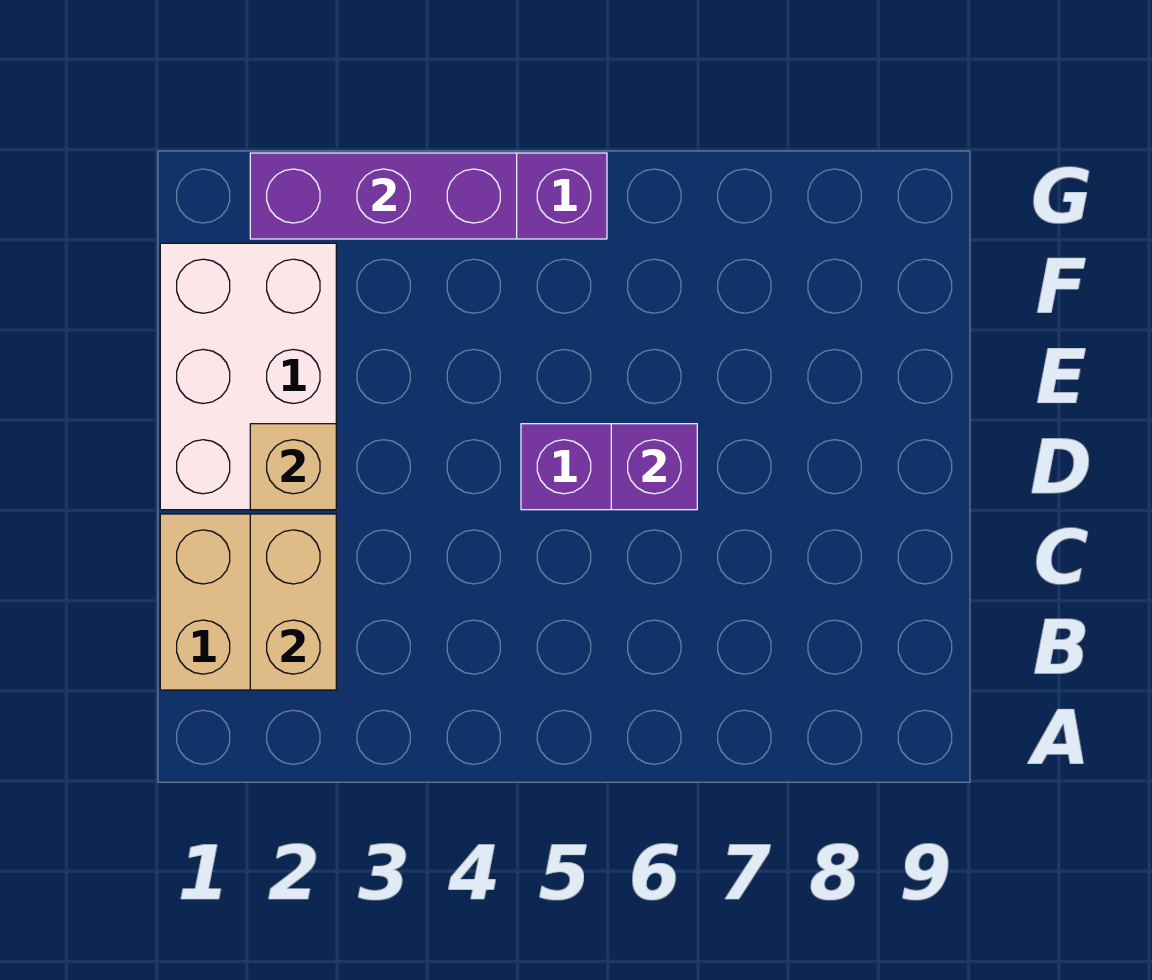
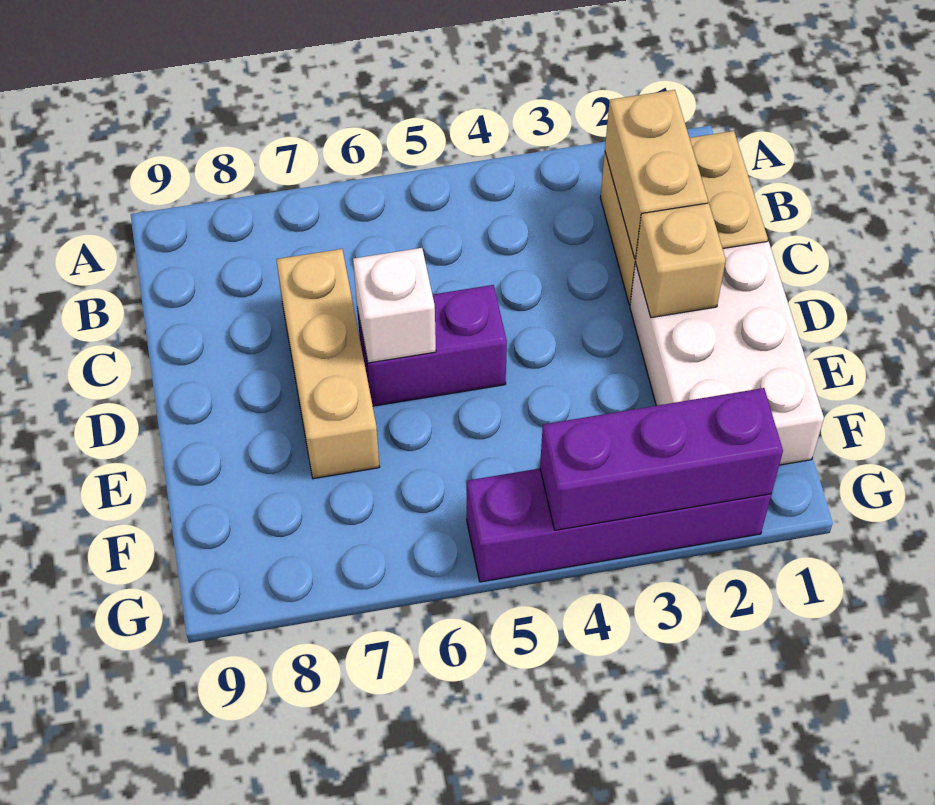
none -> tan brick C7:E7 level 1
purple brick D6 level 2 -> white brick D6 level 2

